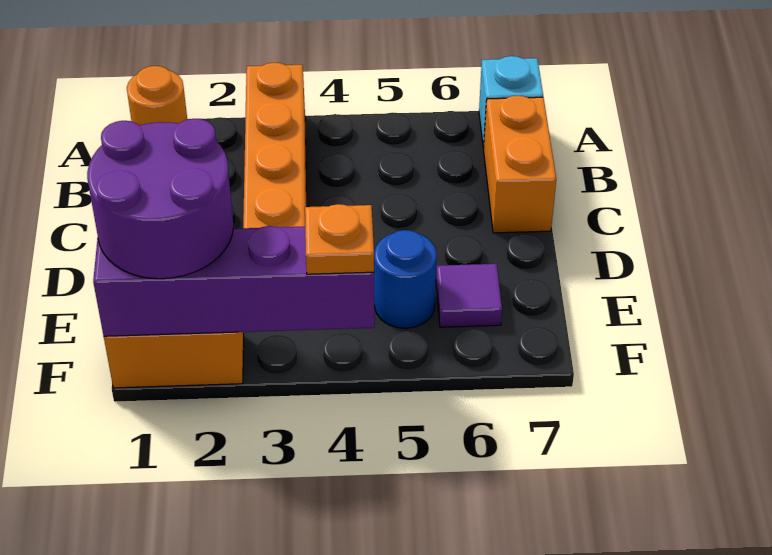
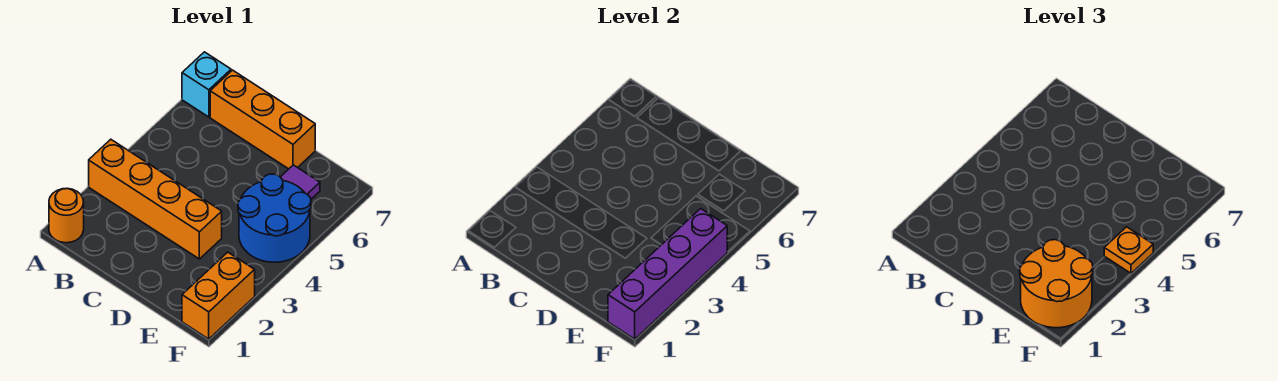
orange brick B7:C7 level 1 -> orange brick B7:D7 level 1
purple round brick E1:F2 level 3 -> orange round brick E1:F2 level 3
blue round brick E5 level 1 -> blue round brick E4:F5 level 1

